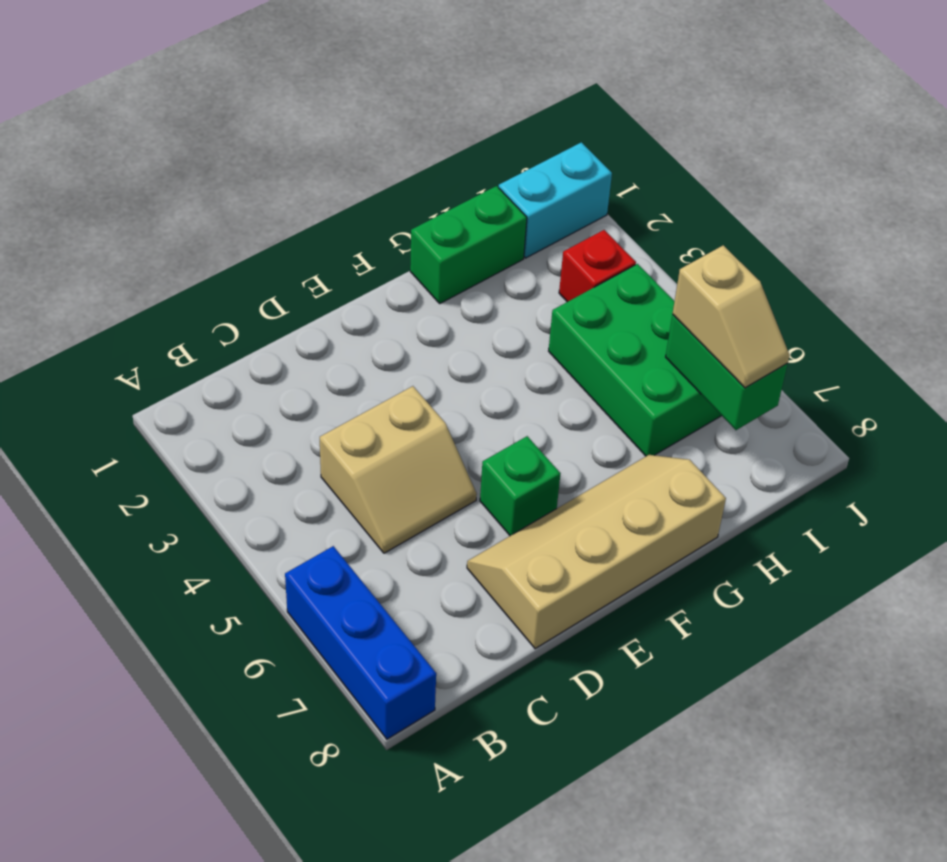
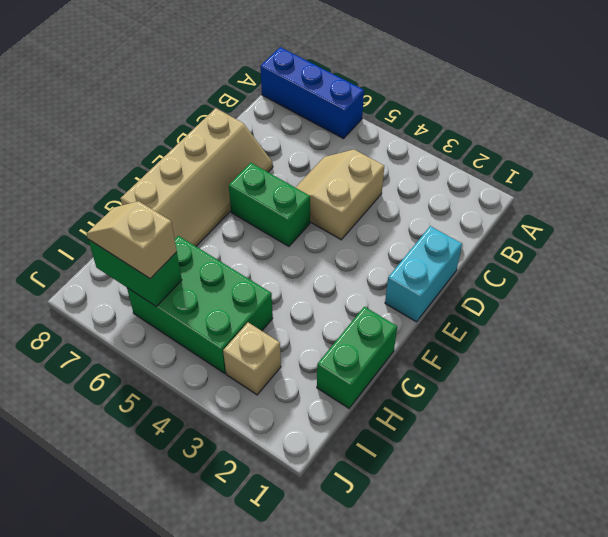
green brick E6 level 1 -> green brick E5:E6 level 1
cyan brick I1:J1 level 1 -> cyan brick D1:E1 level 1
red brick I3 level 1 -> tan brick I3 level 1

